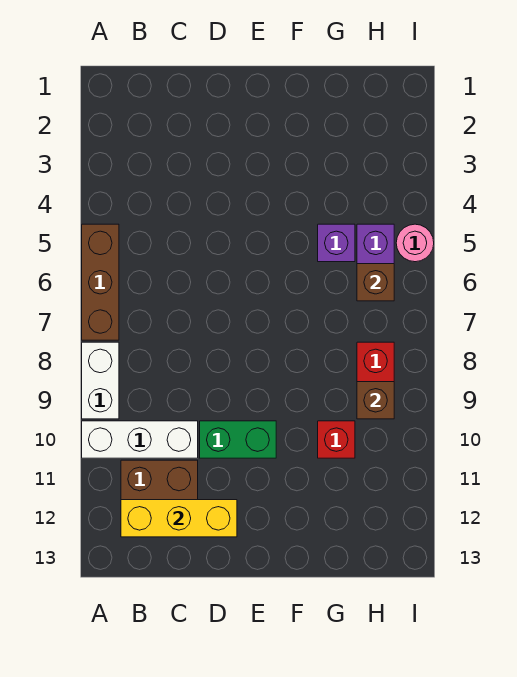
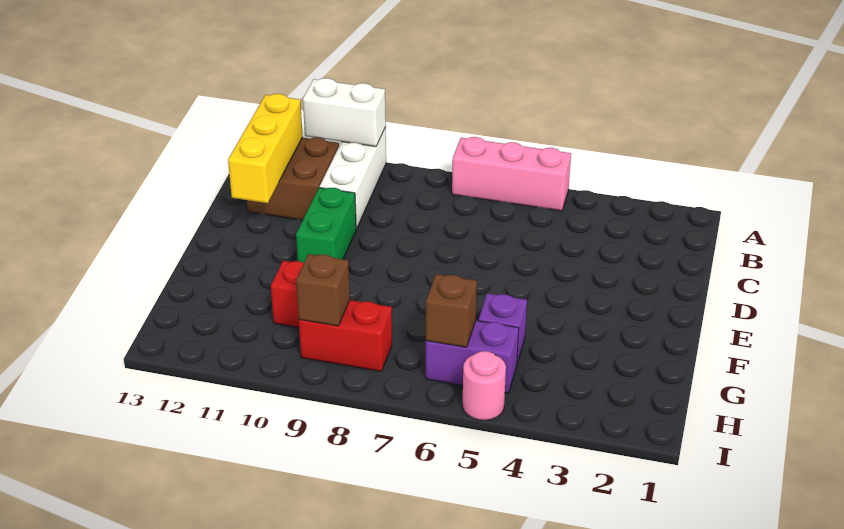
brown brick A5:A7 level 1 -> pink brick A5:A7 level 1
white brick A8:A9 level 1 -> white brick A10:A11 level 2

